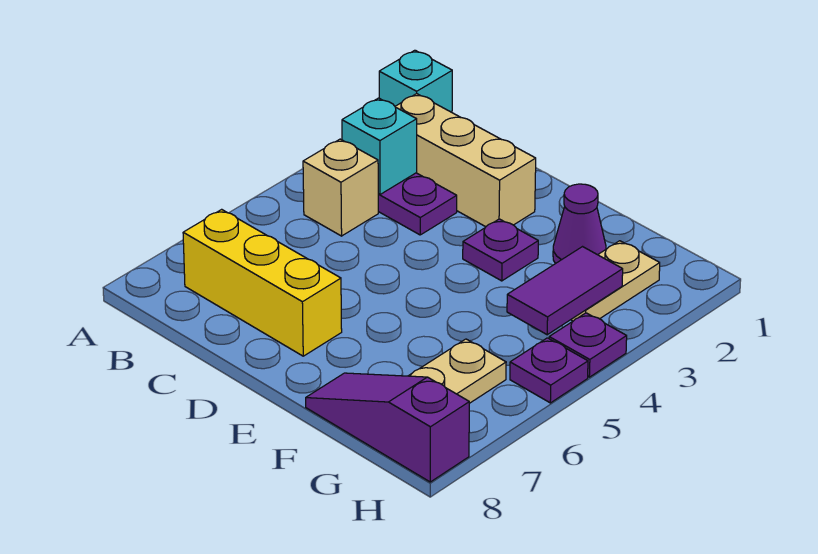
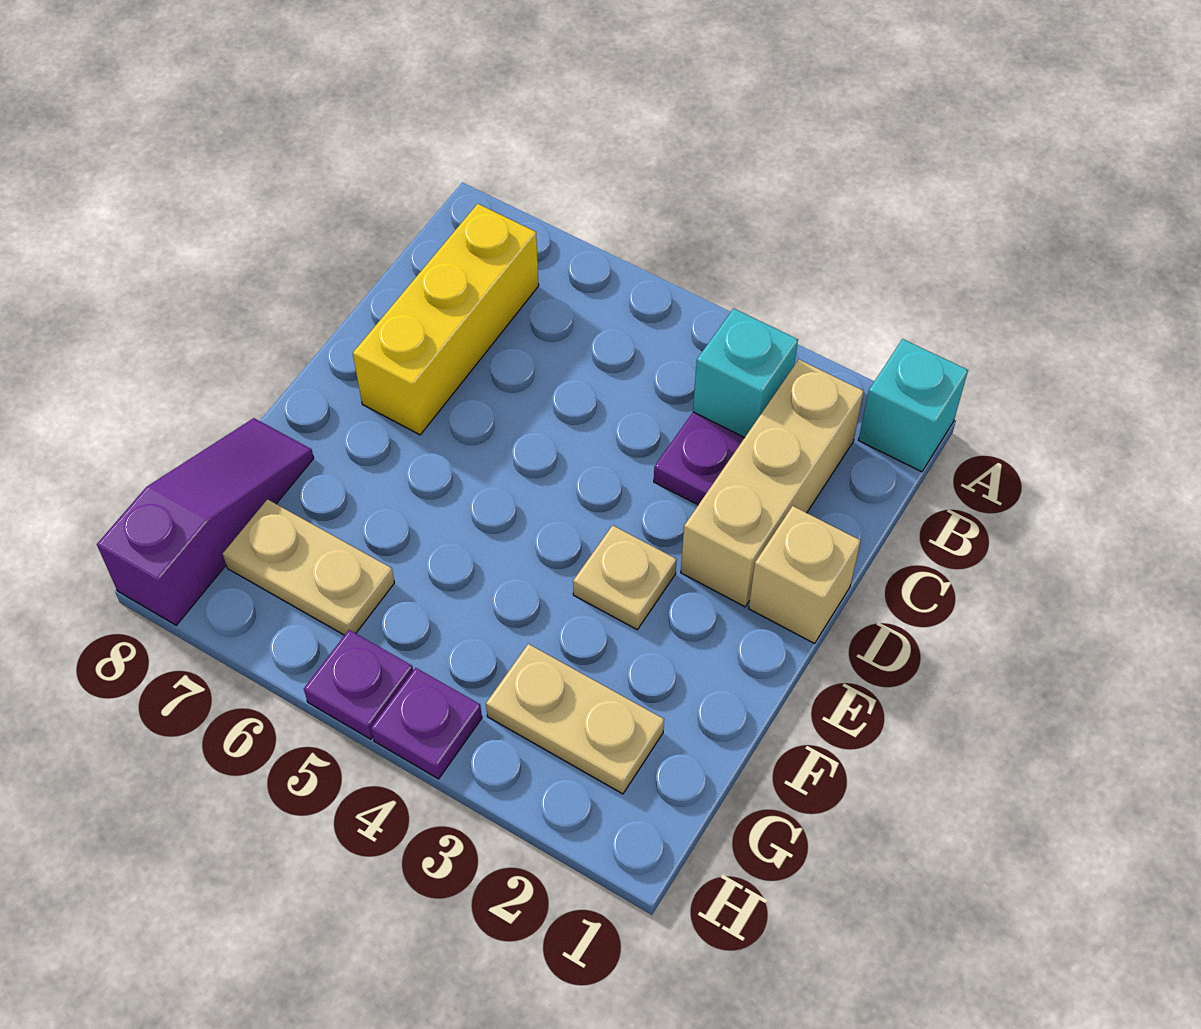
tan brick B4 level 1 -> tan brick D1 level 1
purple plate E3 level 1 -> tan plate E3 level 1
purple cone F2 level 1 -> none
purple tile G3:G4 level 2 -> none

